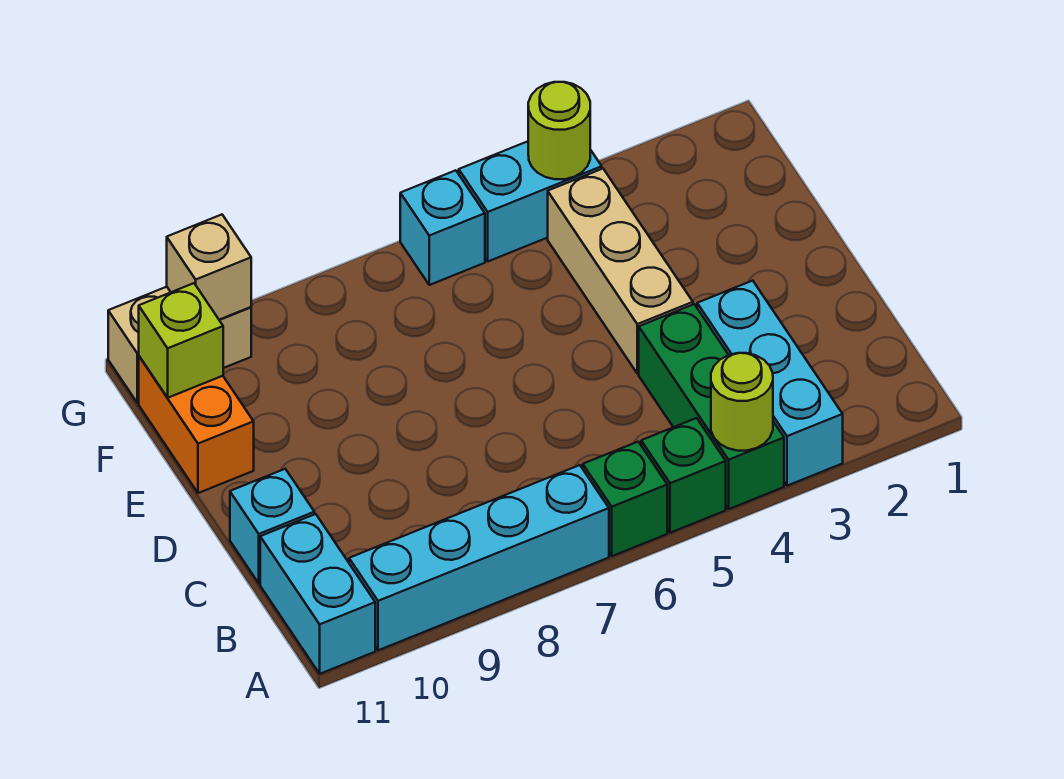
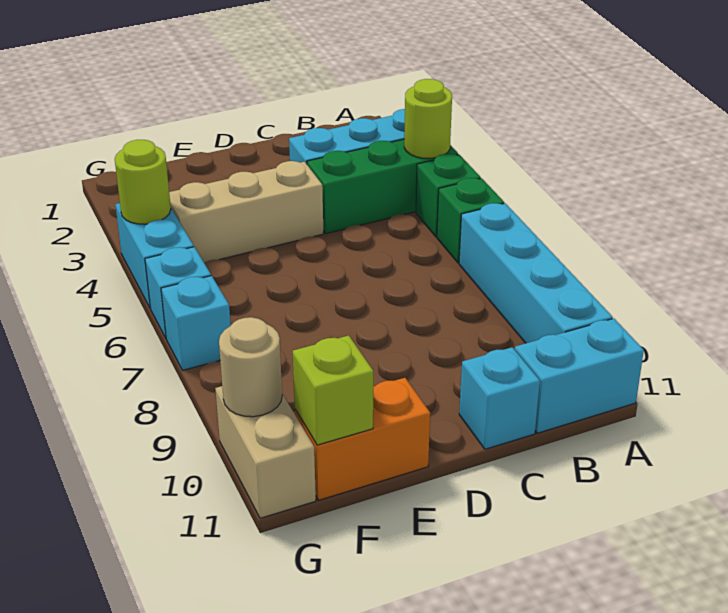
none -> cyan brick G7 level 1
tan brick G10 level 2 -> tan round brick G10 level 2

